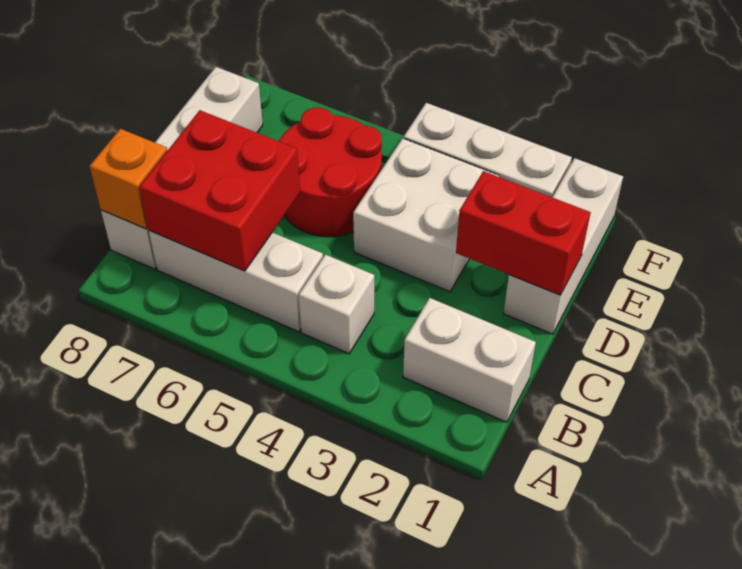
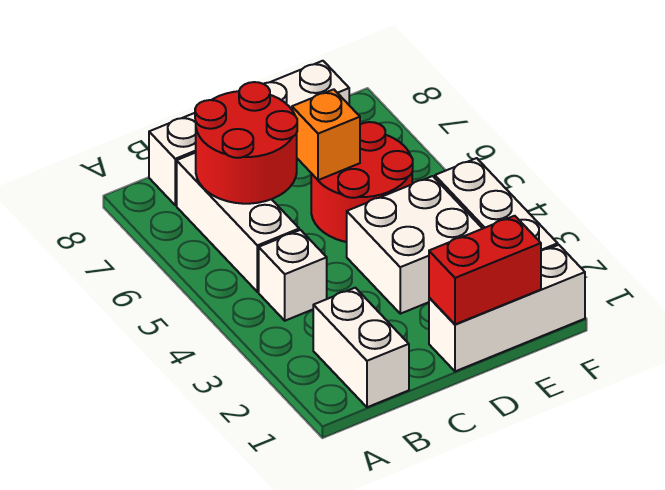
red brick B6:C7 level 2 -> red round brick B6:C7 level 2
orange brick B8 level 2 -> orange brick D6 level 2
red brick D1:D2 level 2 -> red brick D1:E1 level 2

